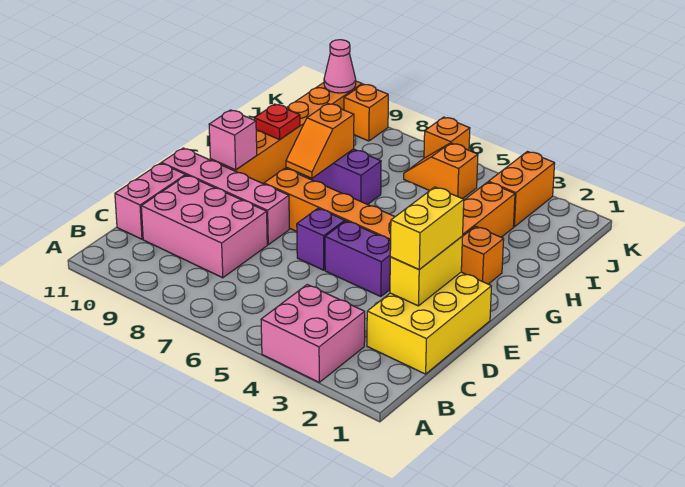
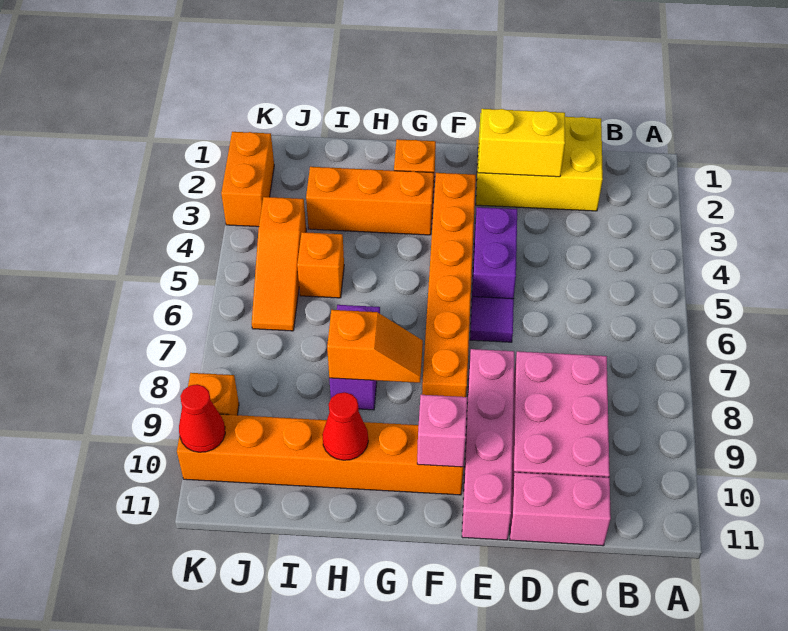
pink brick A3:B4 level 1 -> none
yellow brick D2:E2 level 3 -> none
purple brick E6 level 1 -> purple tile E6 level 1
red plate H10 level 2 -> red cone H10 level 2
orange brick J3:K3 level 1 -> orange brick K2:K3 level 1
orange slope J5:J6 level 1 top 5 -> orange slope J4:J6 level 1 top 4
orange brick K6 level 1 -> orange brick I5 level 1
pink cone K10 level 2 -> red cone K10 level 2

